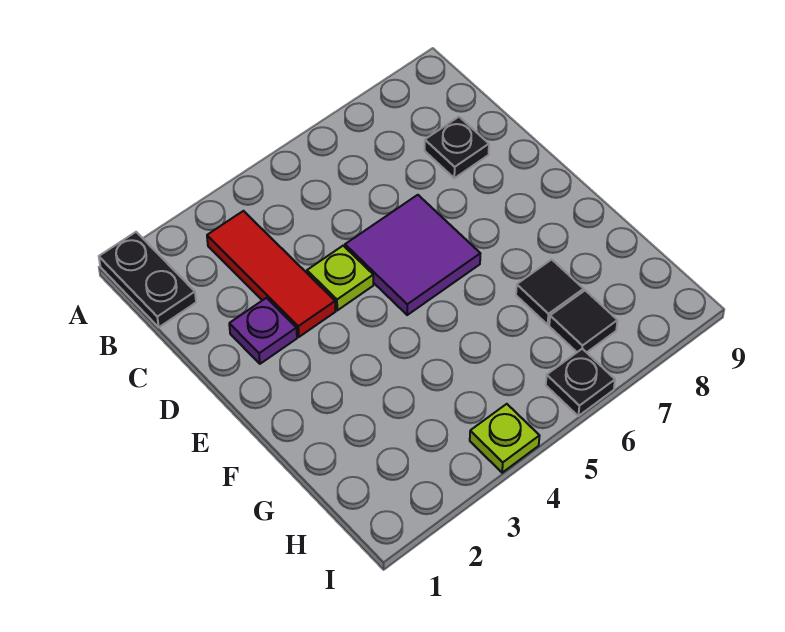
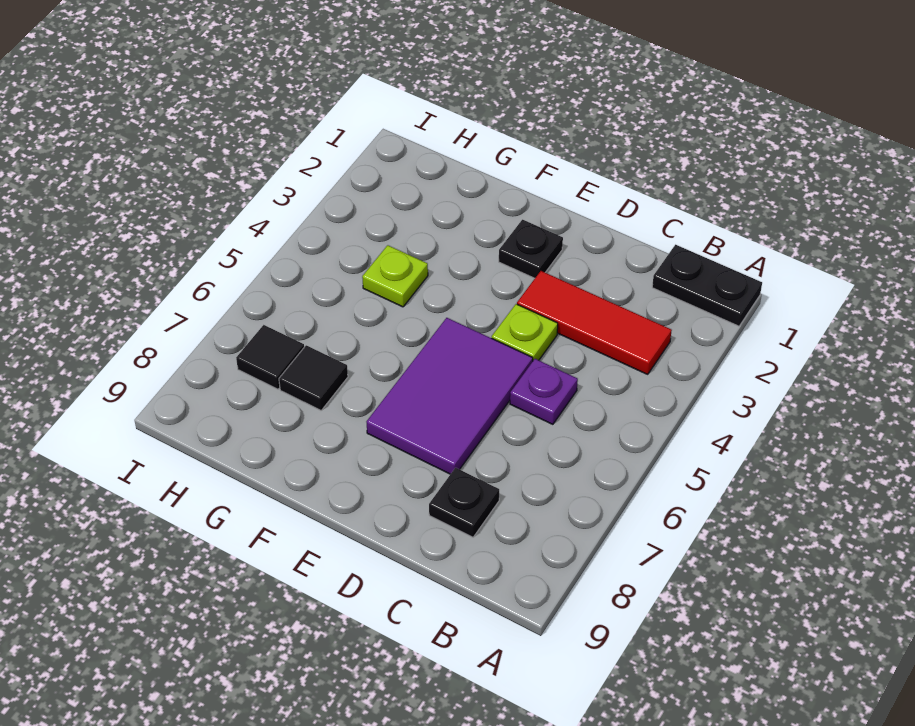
purple plate D2 level 1 -> purple plate C5 level 1
purple tile D5:E6 level 1 -> purple tile D5:E7 level 1
lime plate I4 level 1 -> lime plate G4 level 1
black plate I6 level 1 -> black plate E2 level 1

